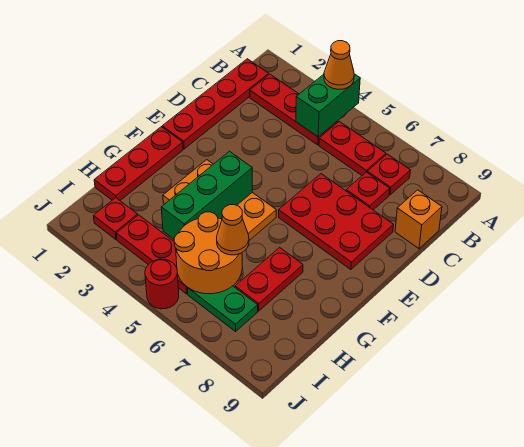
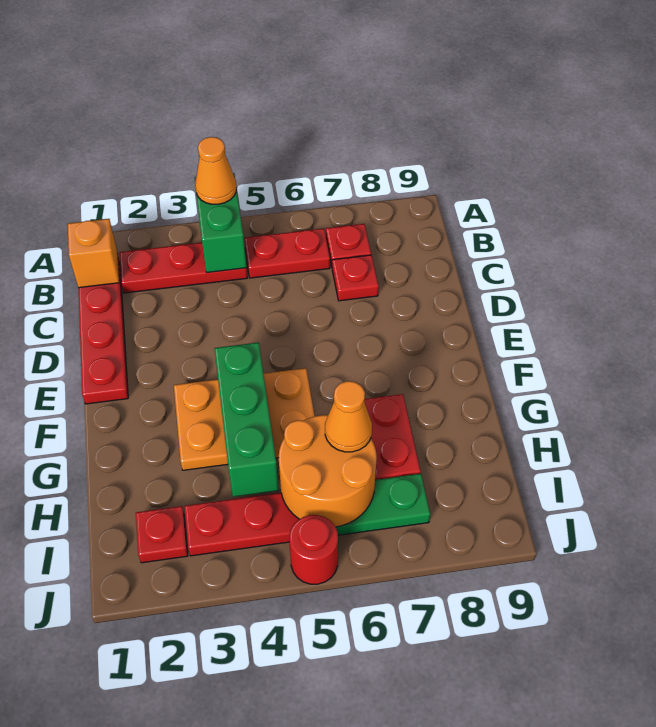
orange brick C9 level 1 -> orange brick B1 level 2
red plate D6:E8 level 1 -> none
red plate F1:H1 level 1 -> none

